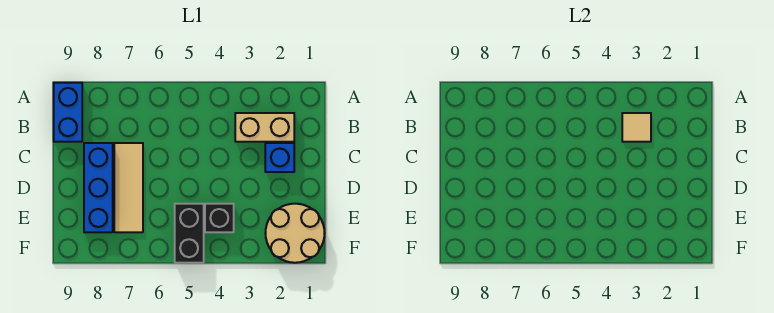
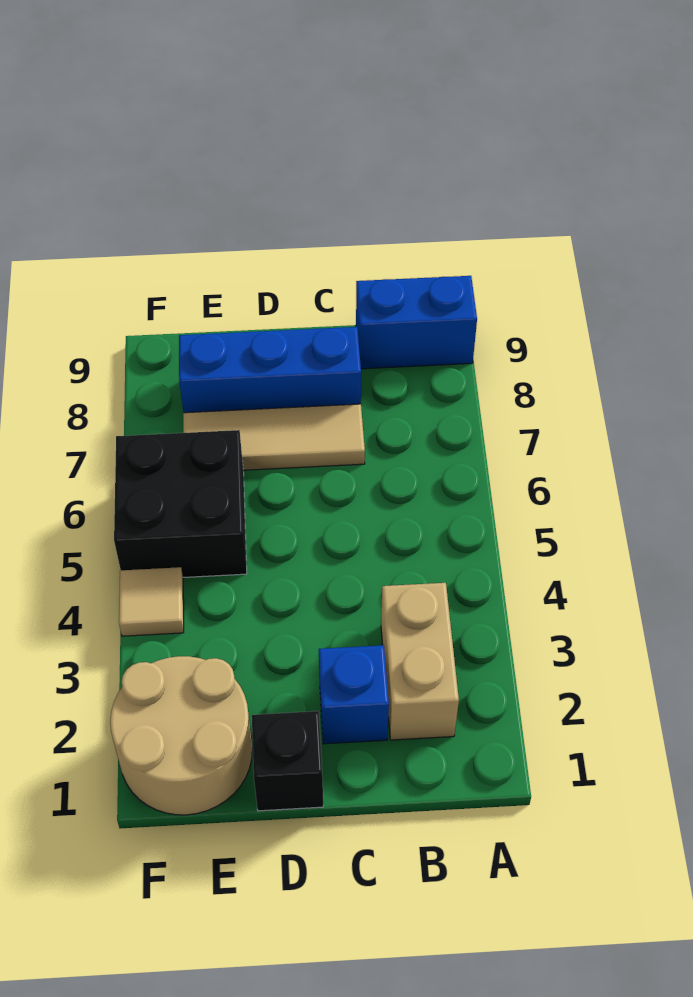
tan tile B3 level 2 -> tan tile F4 level 1
black brick E4 level 1 -> black brick D1 level 1
black brick E5:F5 level 1 -> black brick E5:F6 level 1

